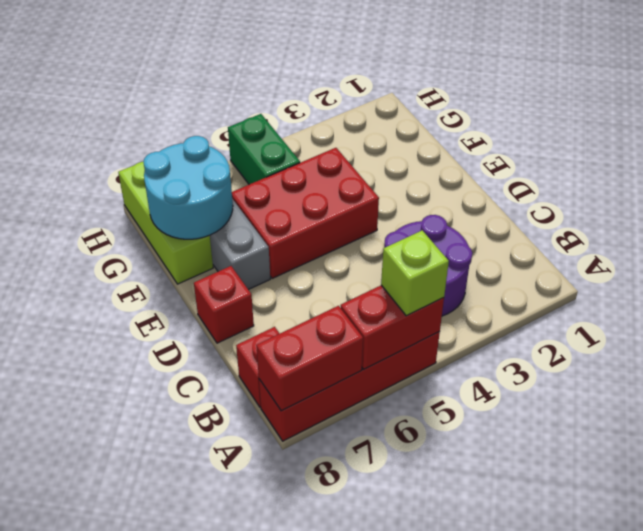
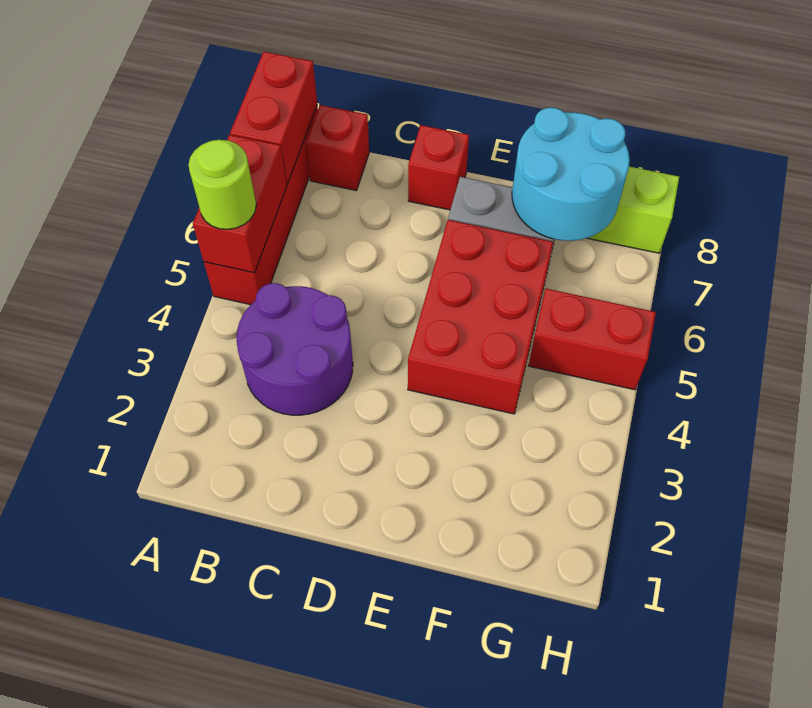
lime brick A5 level 3 -> lime round brick A5 level 3
green brick G5:H5 level 1 -> red brick G5:H5 level 1

